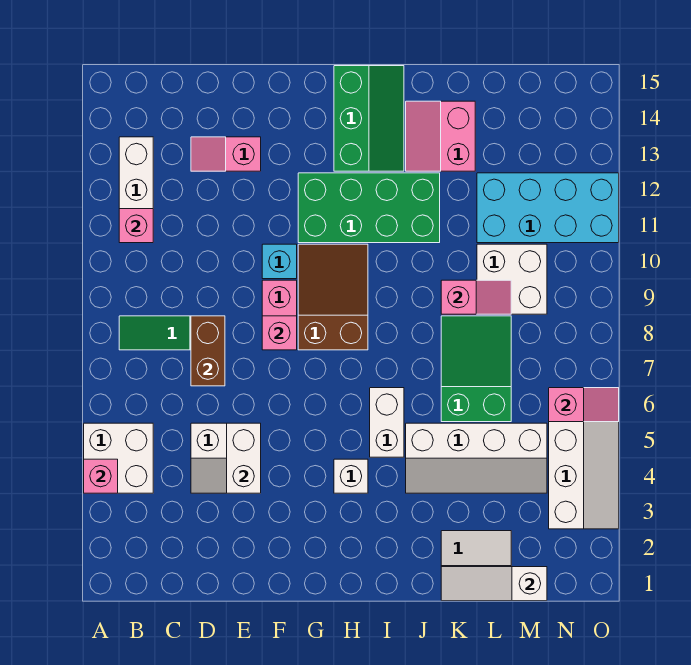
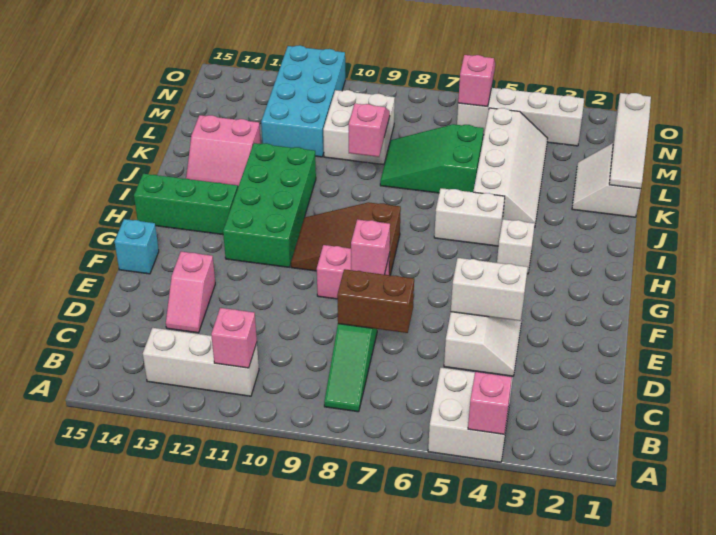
cyan brick F10 level 1 -> cyan brick F15 level 1

